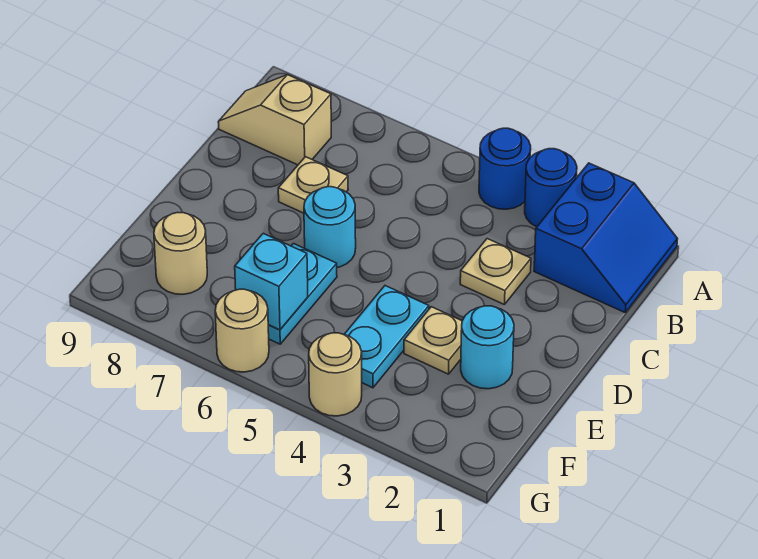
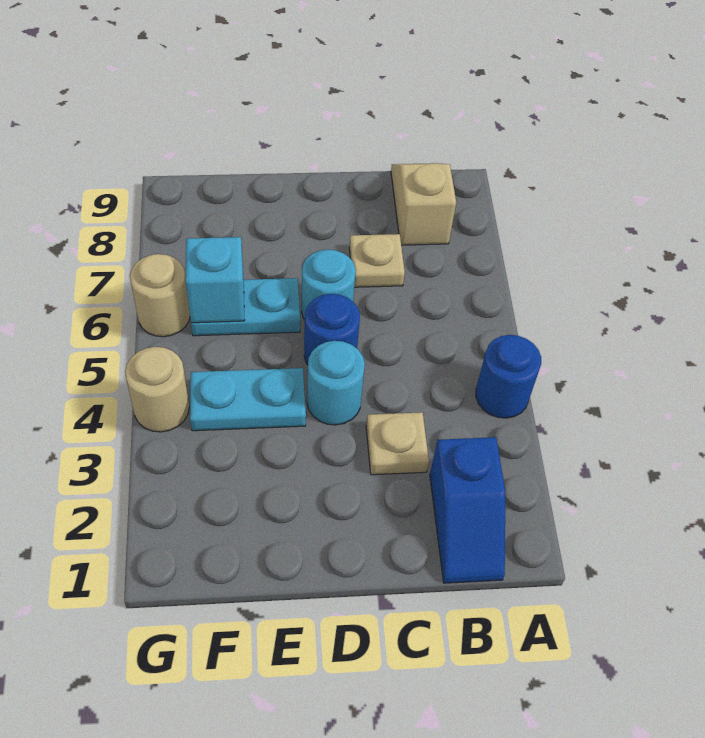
blue slope A1:B2 level 1 top 2 -> blue slope B1:B2 level 1 top 2
blue round brick A3 level 1 -> blue round brick D5 level 1
cyan round brick E2 level 1 -> cyan round brick D4 level 1
tan plate E3 level 1 -> none
tan round brick F8 level 1 -> none

